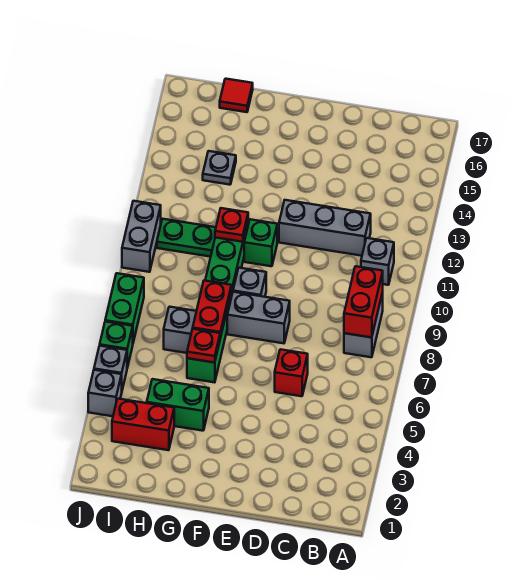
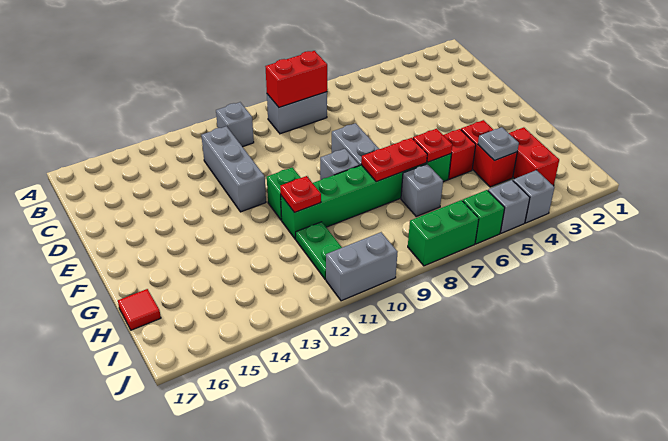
red brick D6 level 1 -> red brick G5 level 1
green brick G4:H4 level 1 -> red brick G4:H4 level 1
grey plate H14 level 1 -> grey plate H4 level 2

